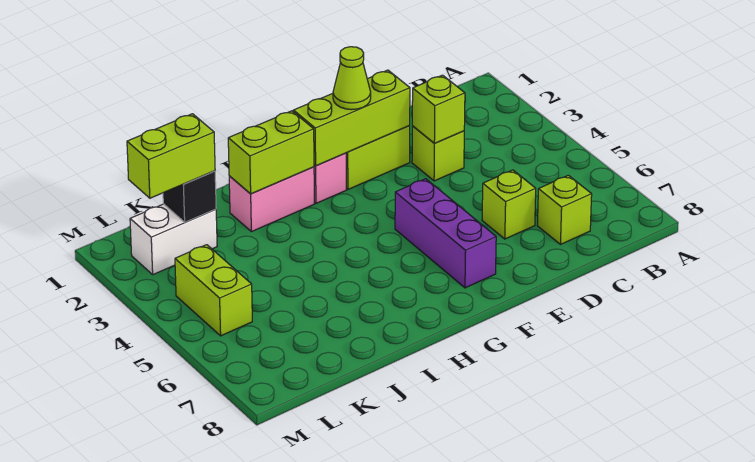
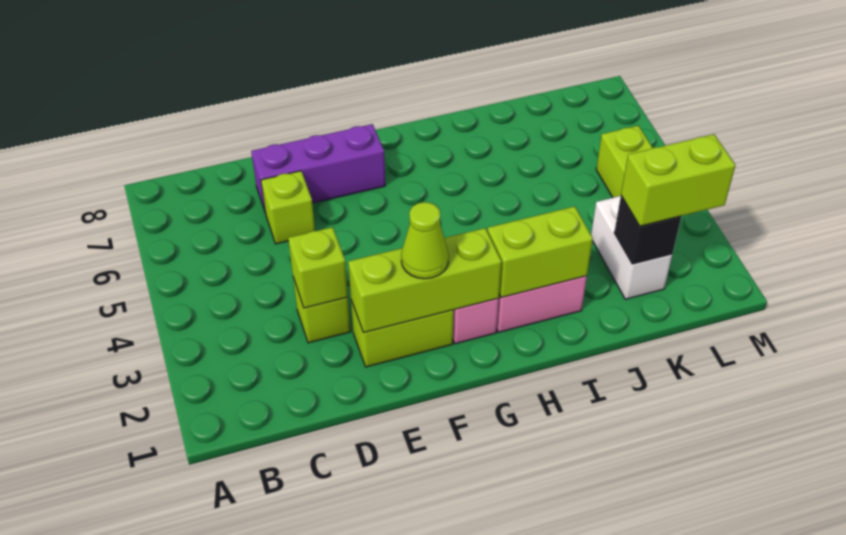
lime brick C7 level 1 -> none
purple brick F5:F7 level 1 -> purple brick D7:F7 level 1
white brick K2:L2 level 1 -> white brick K2:K3 level 1

